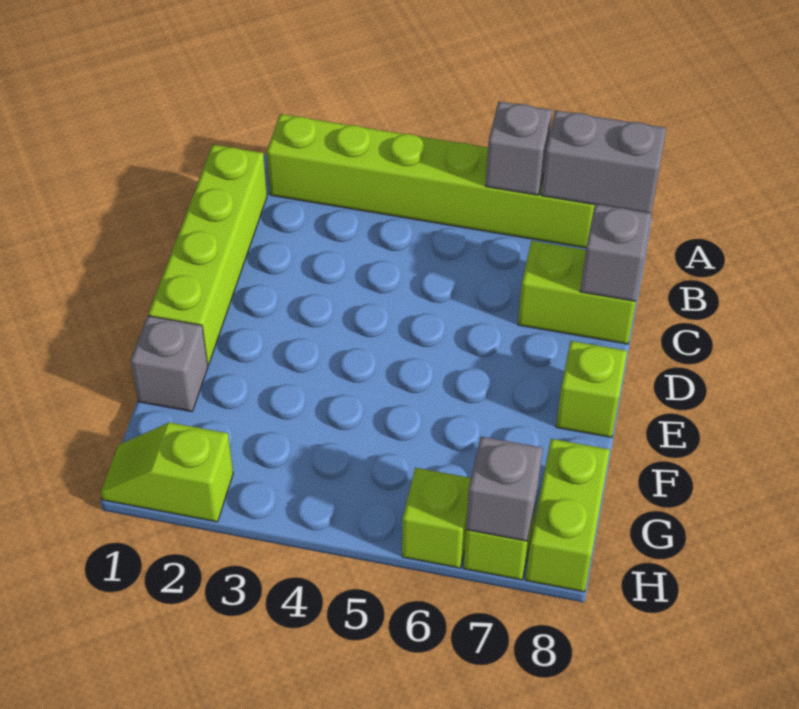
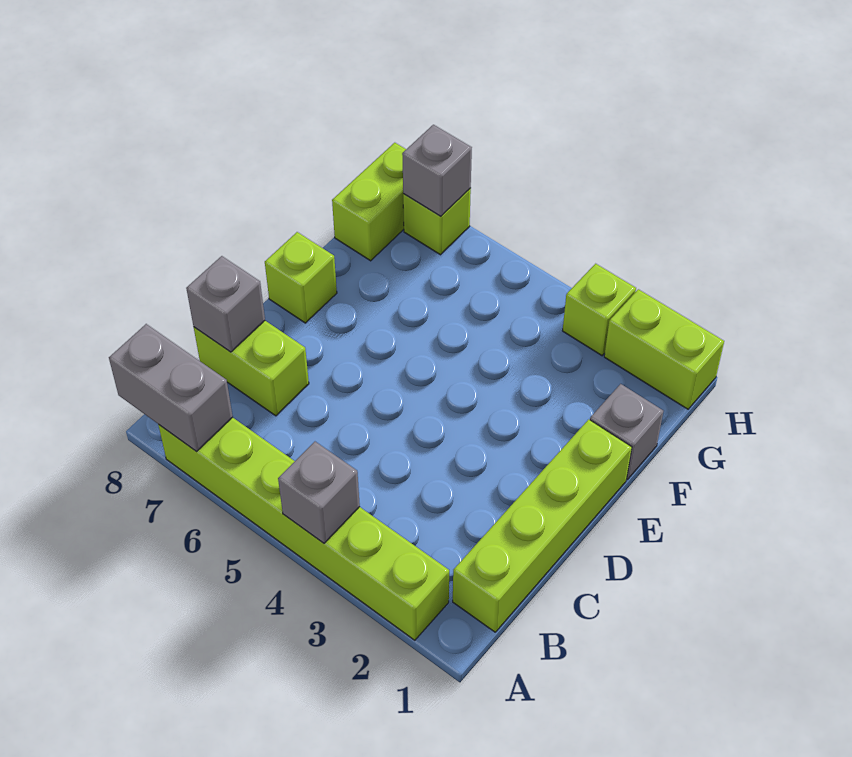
grey brick A6 level 2 -> grey brick A4 level 2
lime slope H1:H2 level 1 top 2 -> lime brick H1:H2 level 1
lime brick H6 level 1 -> lime brick H3 level 1

